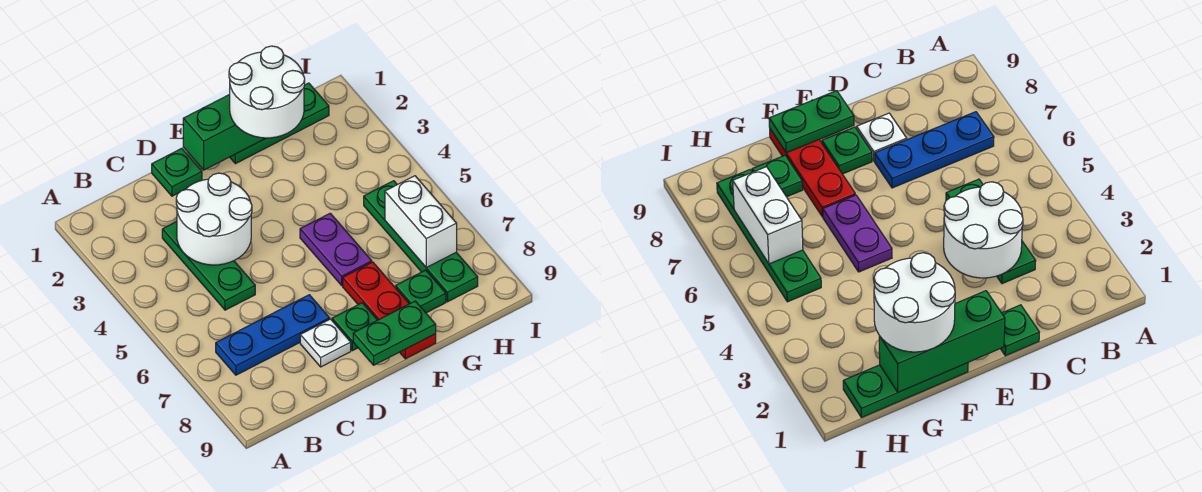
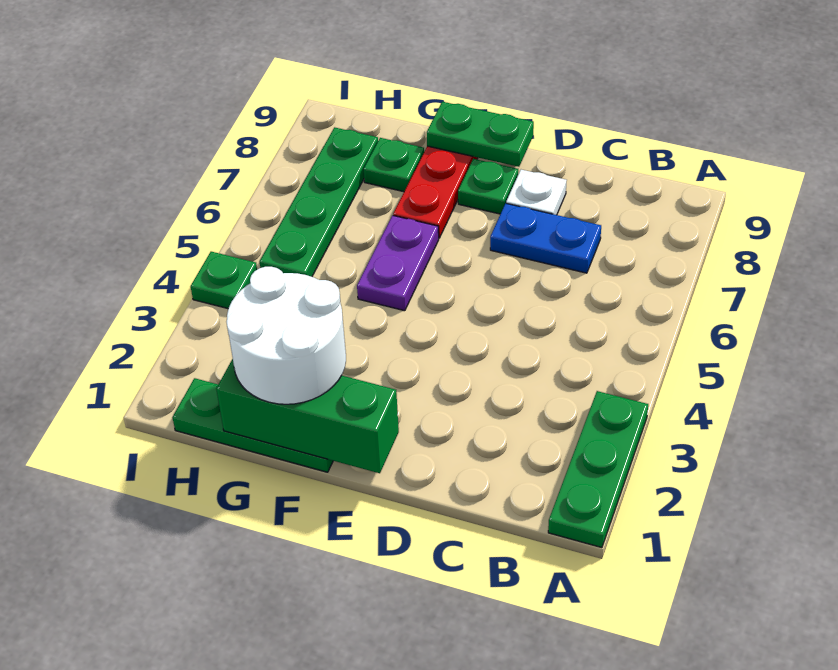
blue plate B7:D7 level 1 -> blue plate C7:D7 level 1
green plate C3:C5 level 1 -> green plate A1:A3 level 1
white round brick C3:D4 level 2 -> none
green plate D1 level 1 -> green plate I4 level 1
white brick H6:H7 level 2 -> none

